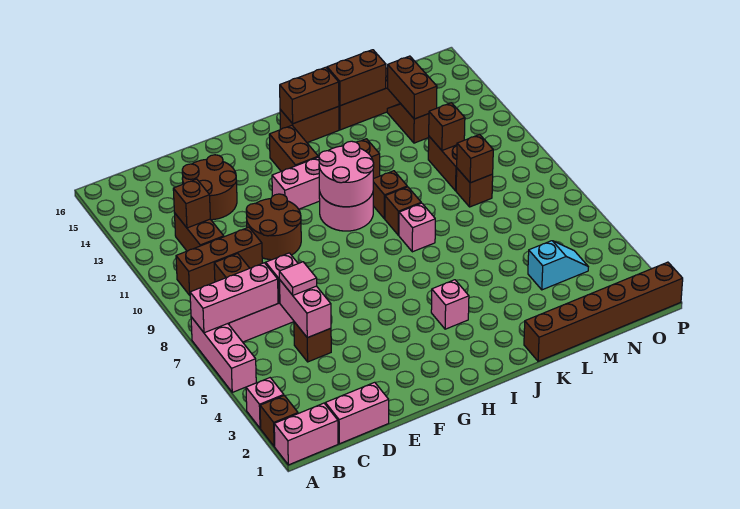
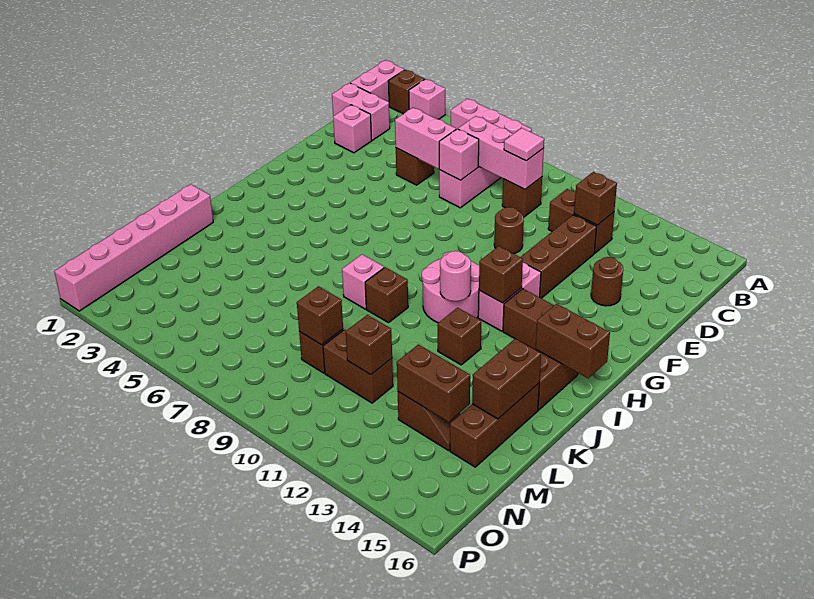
pink brick A7:C7 level 2 -> pink brick C7:C9 level 2
brown brick B10:D10 level 1 -> brown brick D12:F12 level 1
pink brick C1:D1 level 1 -> pink brick C1:C2 level 1
pink tile D6 level 3 -> pink tile C9 level 3
brown round brick D13:E14 level 1 -> brown round brick E14 level 1
brown round brick E10:F11 level 1 -> brown round brick E10 level 1
pink round brick H10:I11 level 2 -> pink round brick I11 level 2
pink brick I4 level 1 -> pink brick D2 level 1
brown brick I15:J15 level 2 -> brown brick I15:I16 level 2
brown brick J10 level 1 -> brown brick H12 level 2
brown brick K1:P1 level 1 -> pink brick K1:P1 level 1
cyan slope M4:N4 level 1 top M -> none

